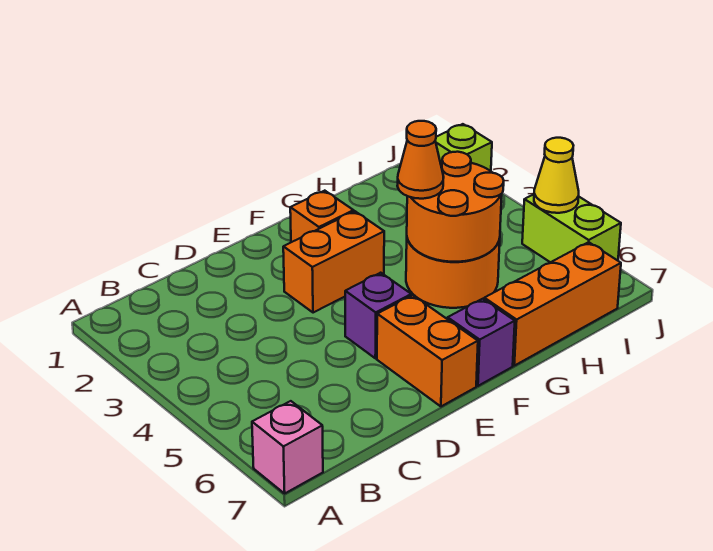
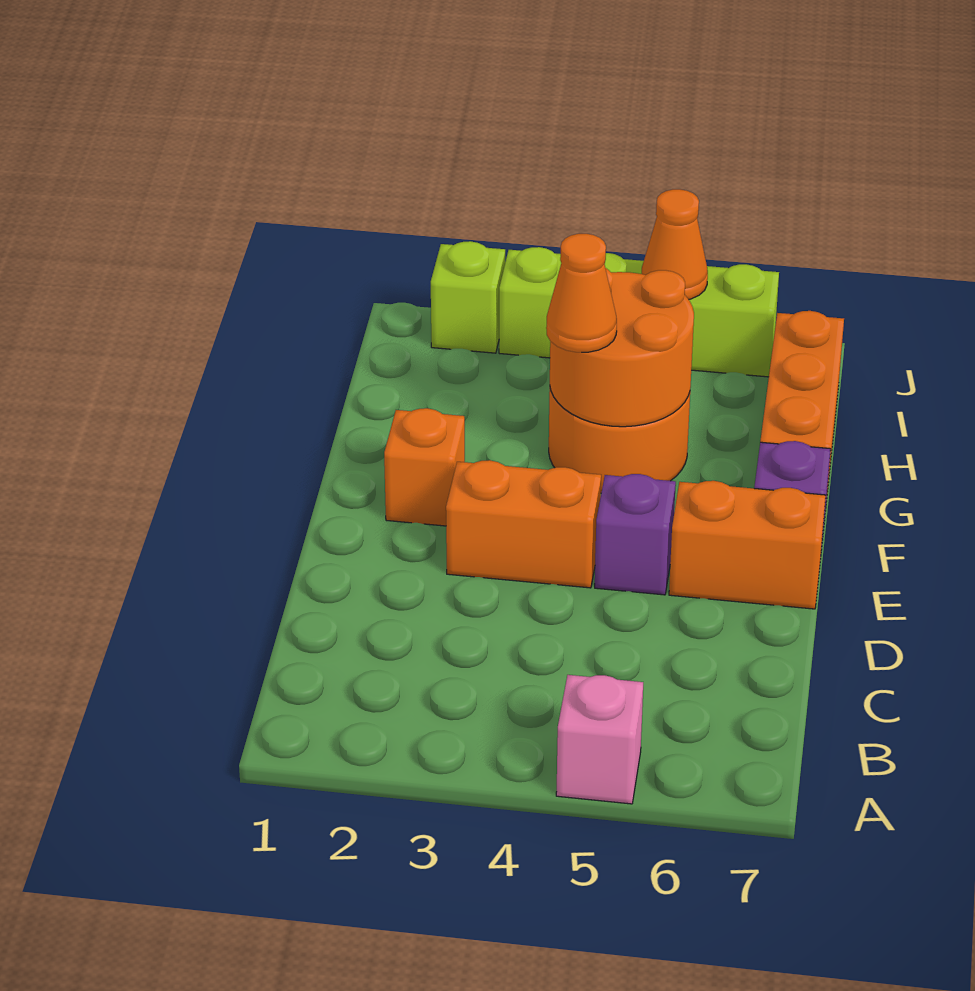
pink brick A7 level 1 -> pink brick A5 level 1
orange brick E3:F3 level 1 -> orange brick E3:E4 level 1
lime brick J5:J6 level 1 -> lime brick J3:J6 level 1
yellow cone J5 level 2 -> orange cone J5 level 2

